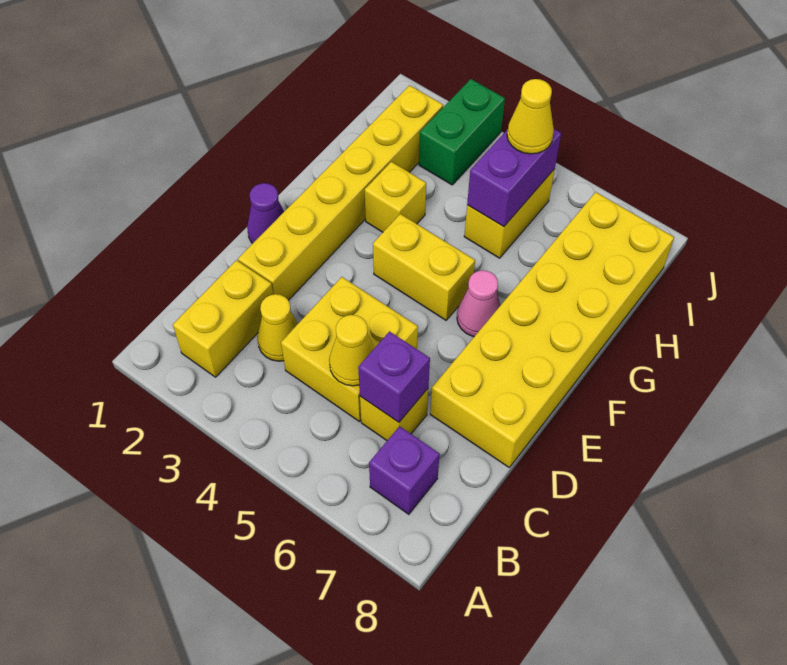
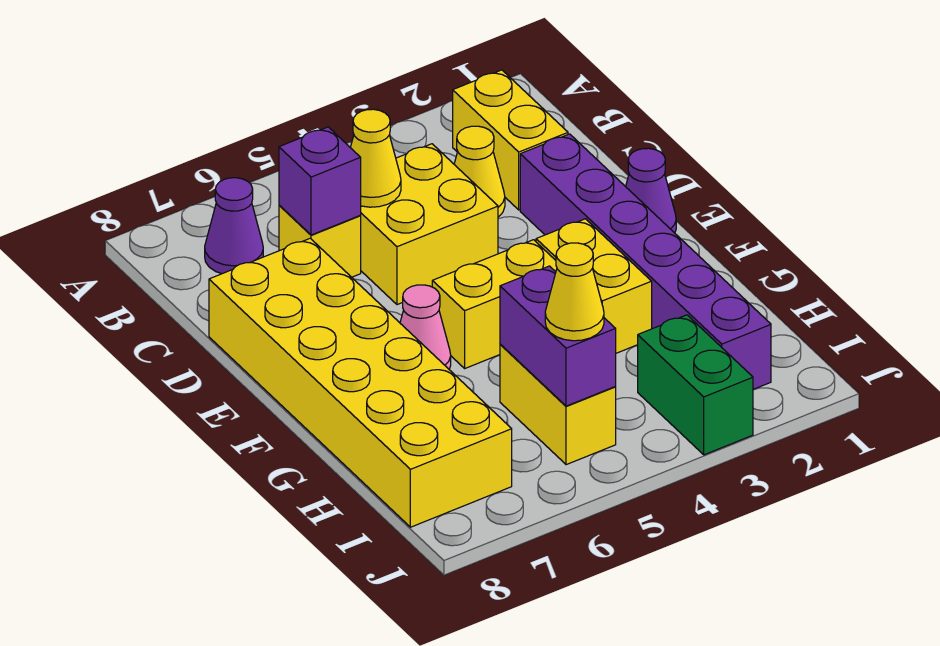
purple brick B7 level 1 -> purple cone B7 level 1
yellow brick D2:I2 level 1 -> purple brick D2:I2 level 1
yellow brick G3 level 1 -> yellow brick F3:G3 level 1

